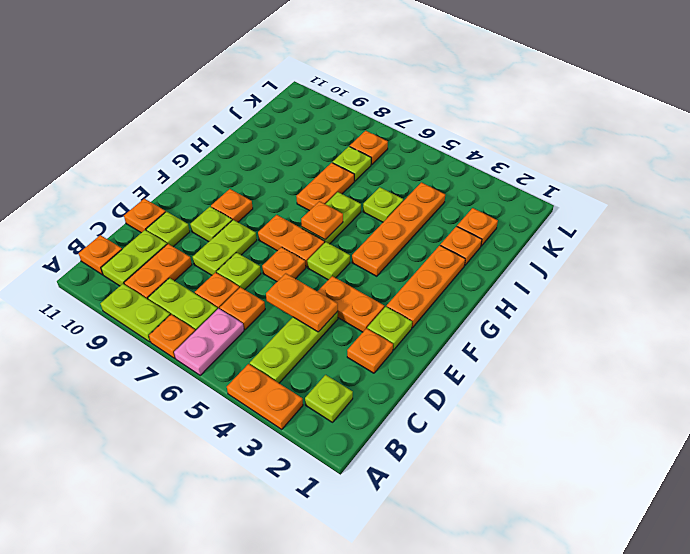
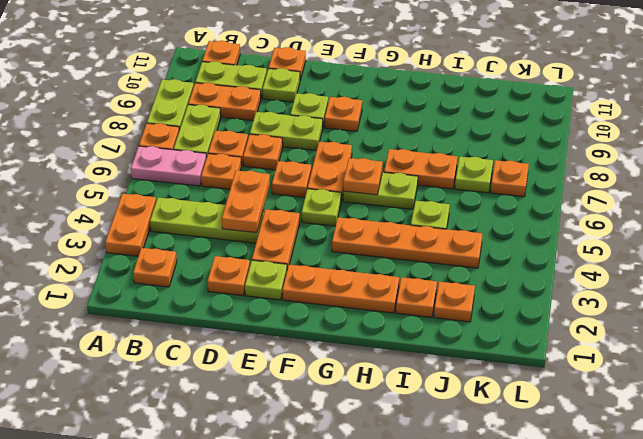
lime plate B2 level 1 -> orange plate B2 level 1
lime plate D7 level 1 -> orange plate D7 level 1

